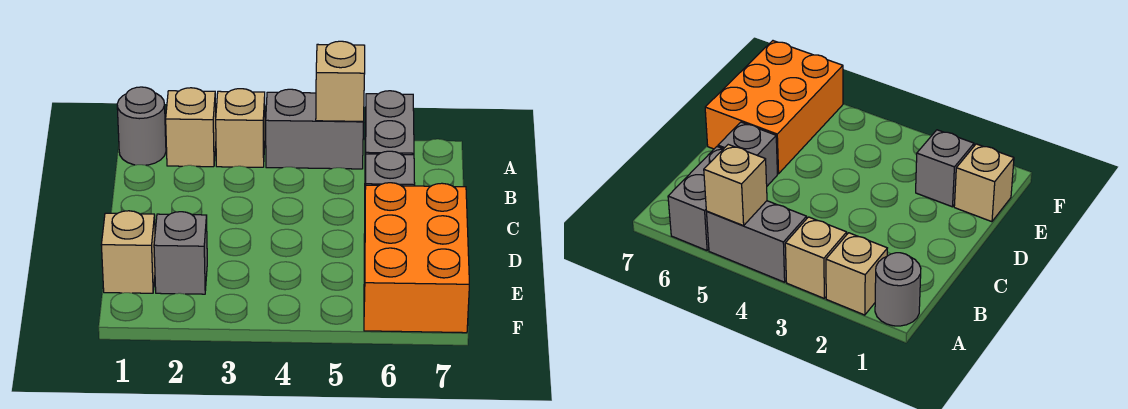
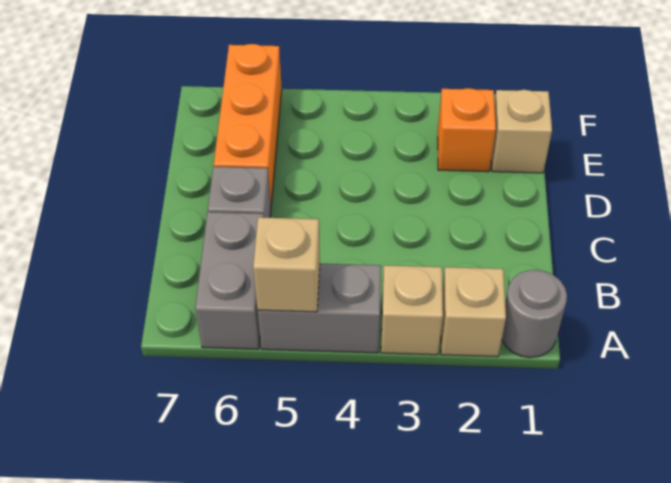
orange brick D6:F7 level 1 -> orange brick D6:F6 level 1
grey brick E2 level 1 -> orange brick E2 level 1

